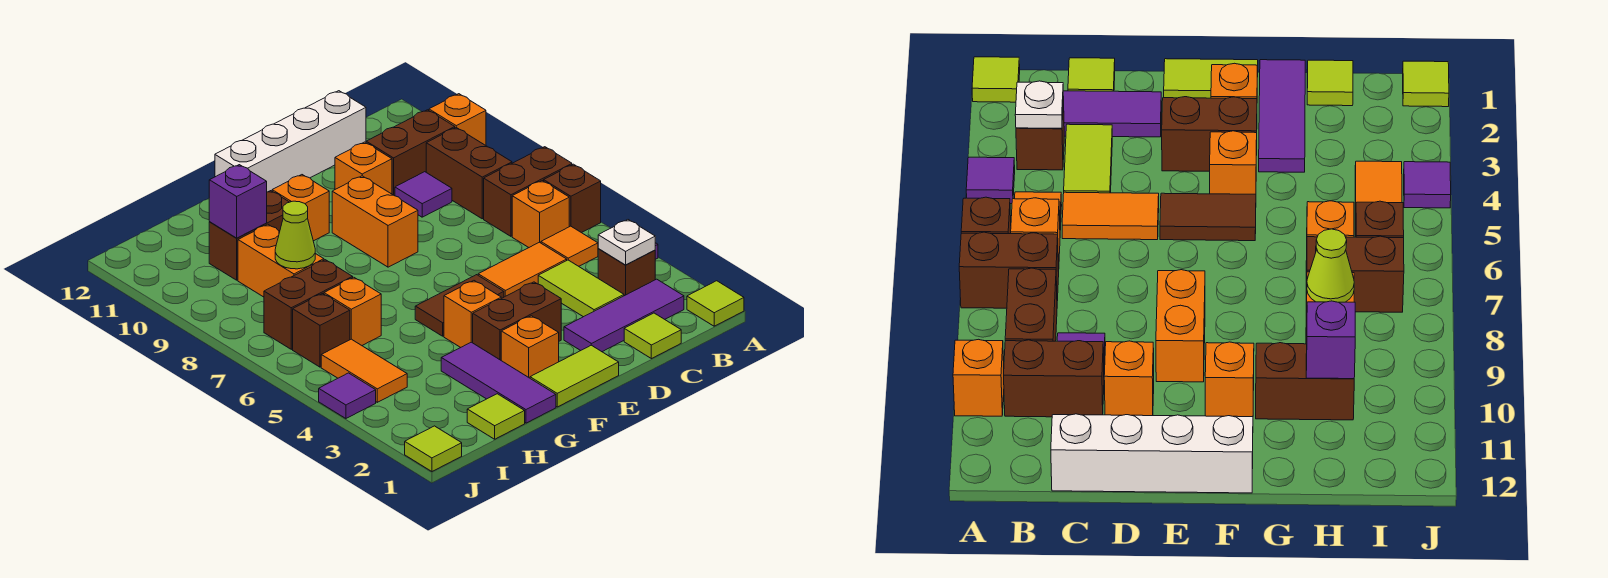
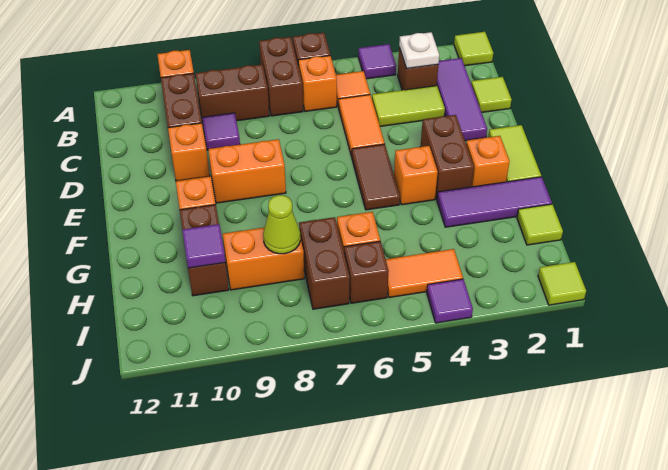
white brick C12:F12 level 1 -> none
purple brick H10 level 2 -> purple tile H10 level 2

